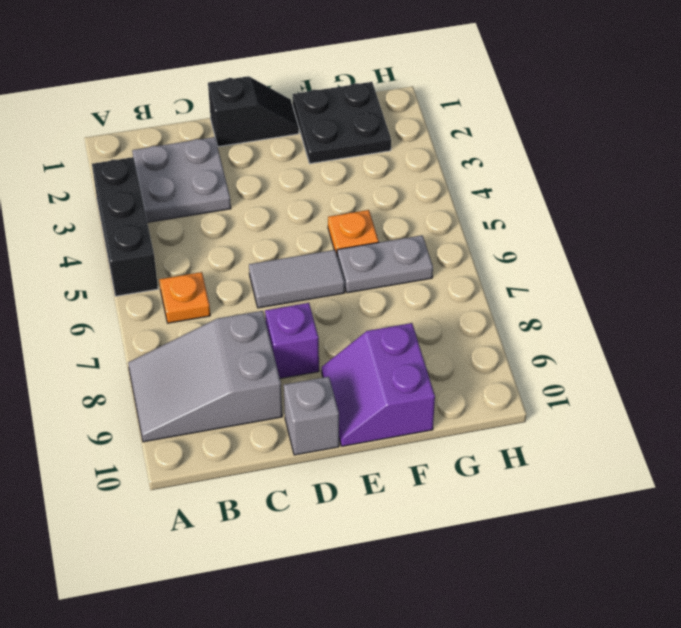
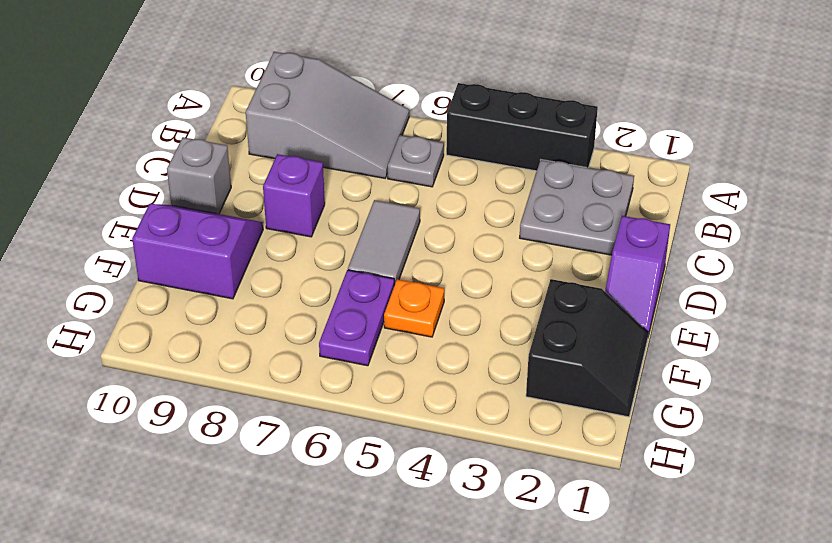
grey slope A8:C9 level 1 top C -> grey slope A7:B9 level 1 top 9
orange plate B6 level 1 -> grey plate B6 level 1
black slope D1:E1 level 1 top D -> purple slope D1:E1 level 1 top D
black plate F1:G2 level 1 -> black slope F1:G2 level 1 top 2
grey plate F6:G6 level 1 -> purple plate F6:G6 level 1

